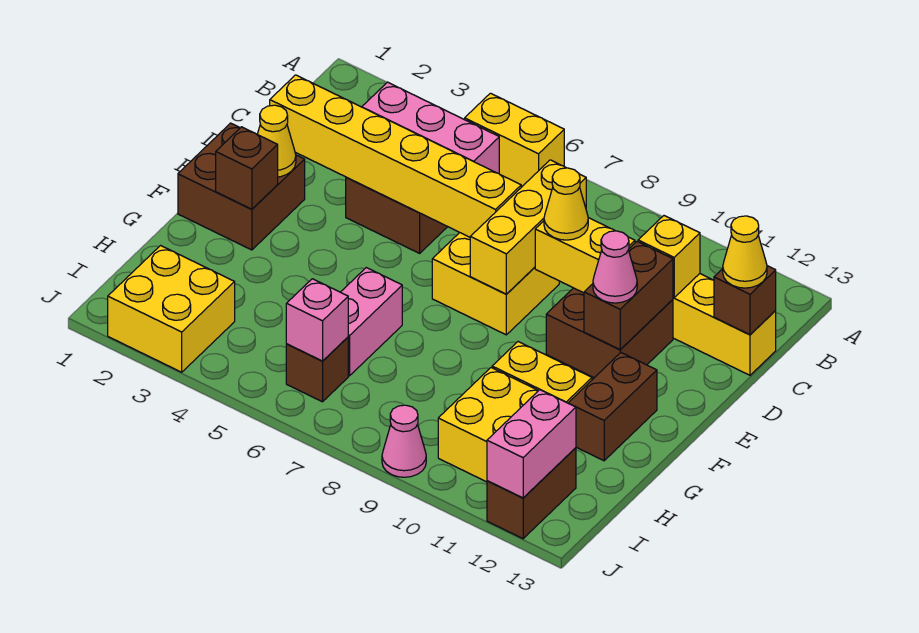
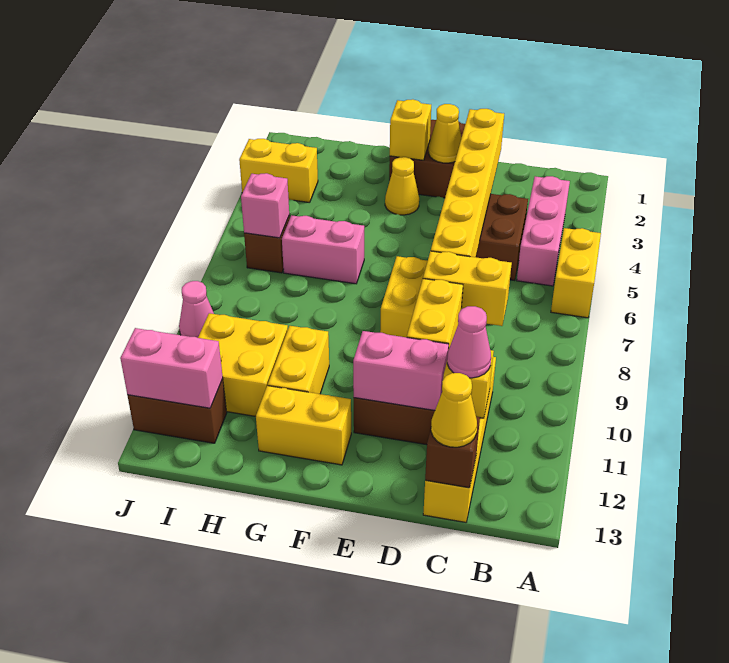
yellow brick C8:E8 level 2 -> yellow brick C8:D8 level 2
yellow cone D9 level 3 -> yellow cone F3 level 1
brown brick D11:E11 level 2 -> pink brick D11:E11 level 2
pink cone E11 level 3 -> pink cone C11 level 3
brown brick F2 level 2 -> yellow brick F2 level 2
brown brick F12:G12 level 1 -> yellow brick F12:G12 level 1
yellow brick I2:J3 level 1 -> yellow brick I3:J3 level 1

